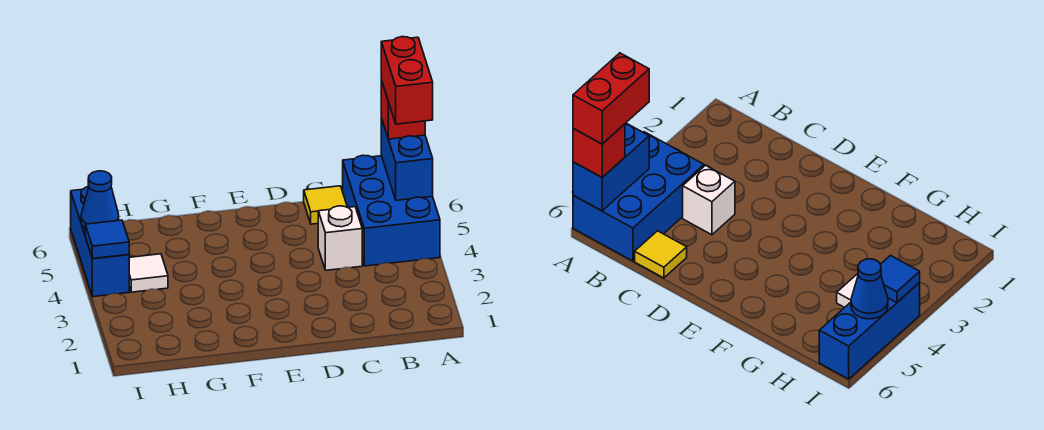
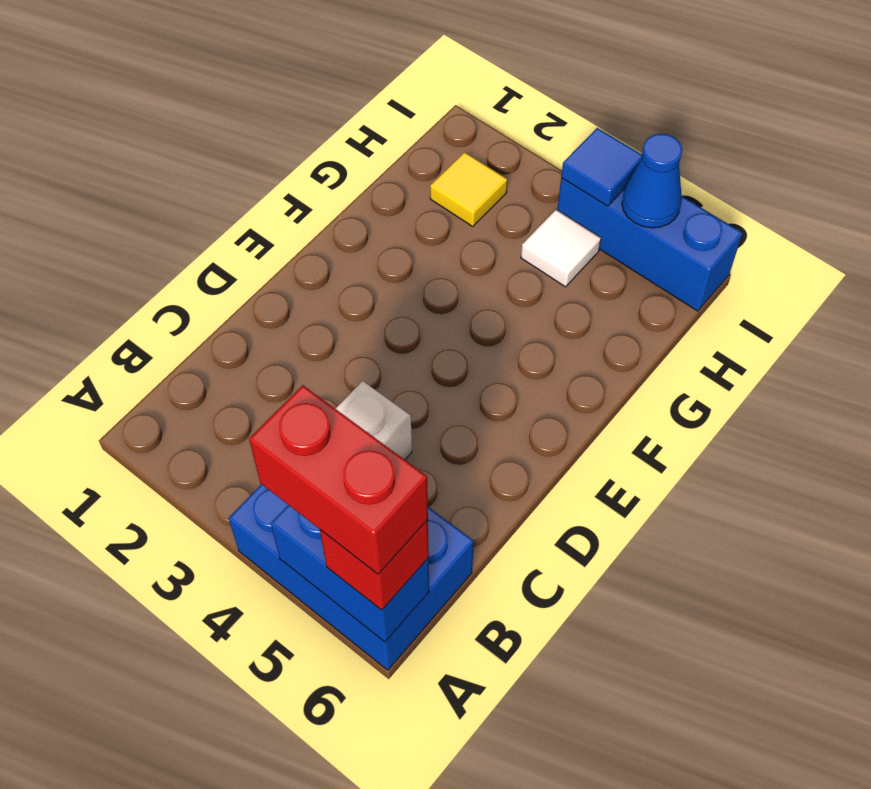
yellow tile C6 level 1 -> yellow tile H2 level 1

